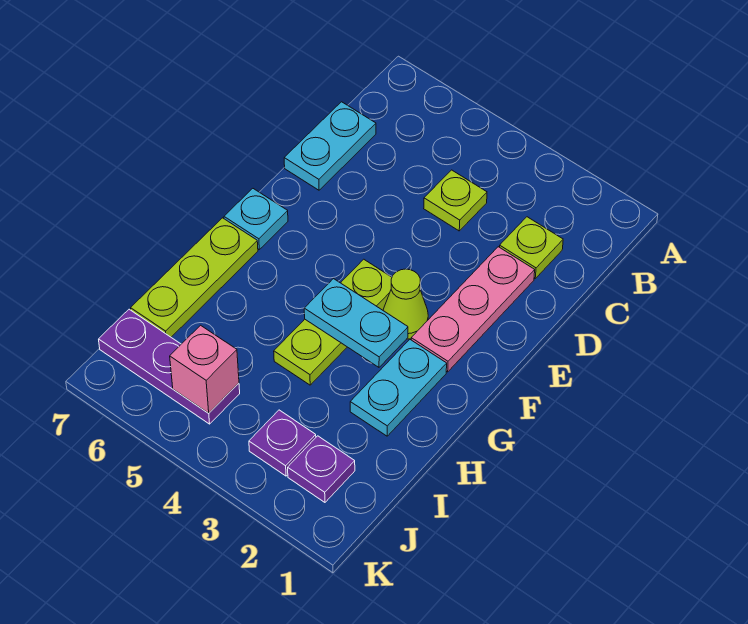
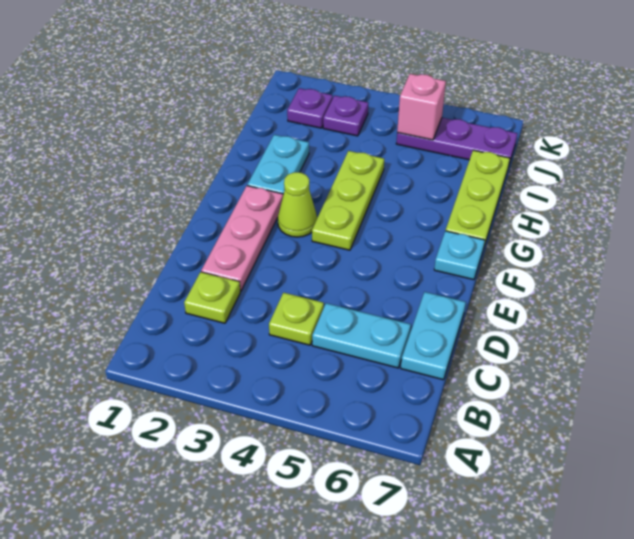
cyan plate G3:G4 level 2 -> cyan plate C5:C6 level 1

